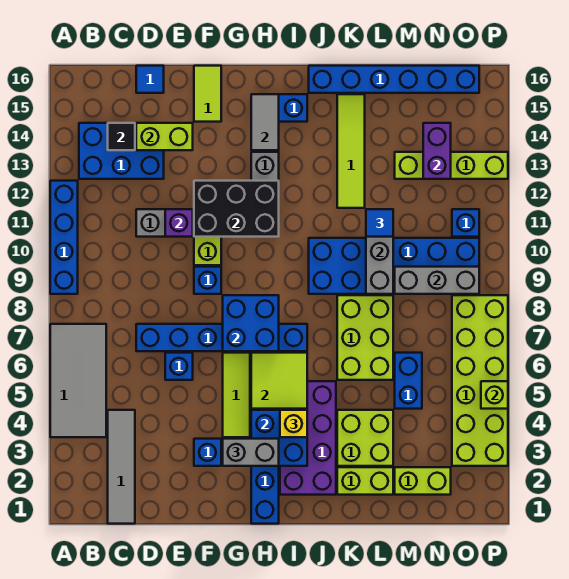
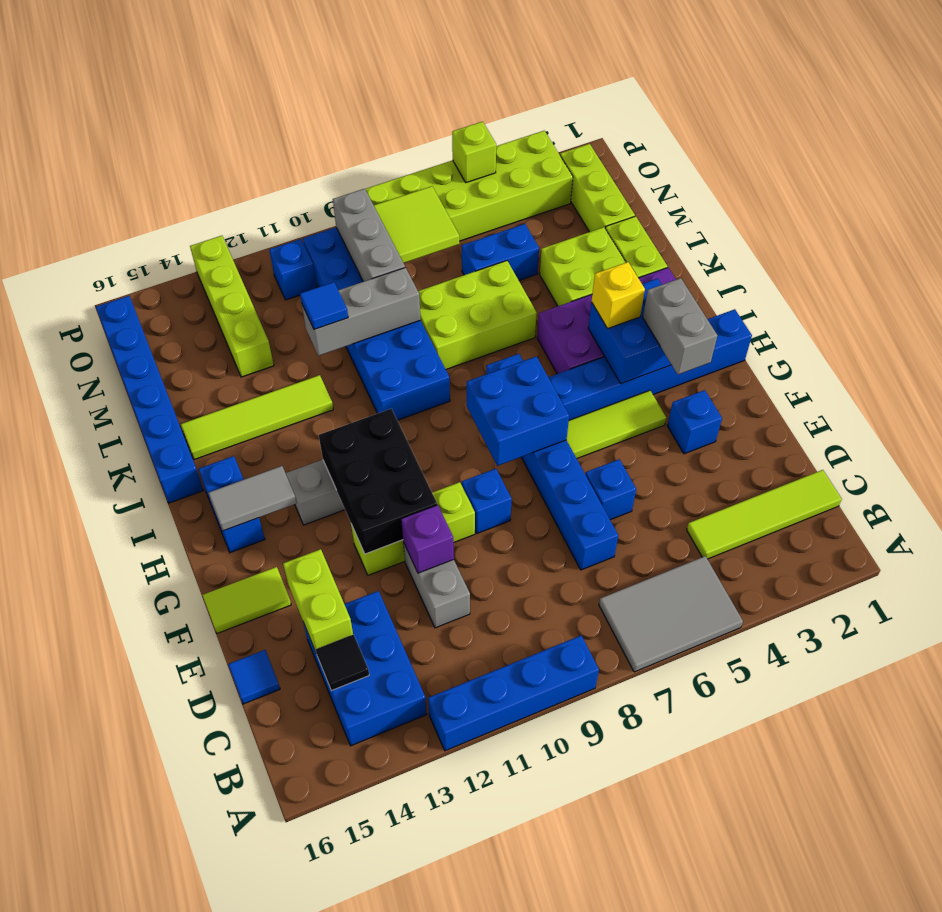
grey tile A4:B7 level 1 -> grey tile A5:B7 level 1
grey tile C1:C4 level 1 -> lime tile C1:C4 level 1
lime tile H5:I6 level 2 -> lime tile N7:O8 level 2
lime brick M2:N2 level 1 -> lime brick M2:O2 level 1
purple brick N13:N14 level 2 -> none

